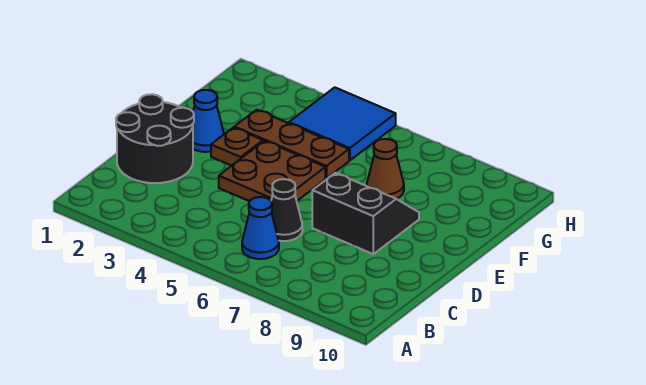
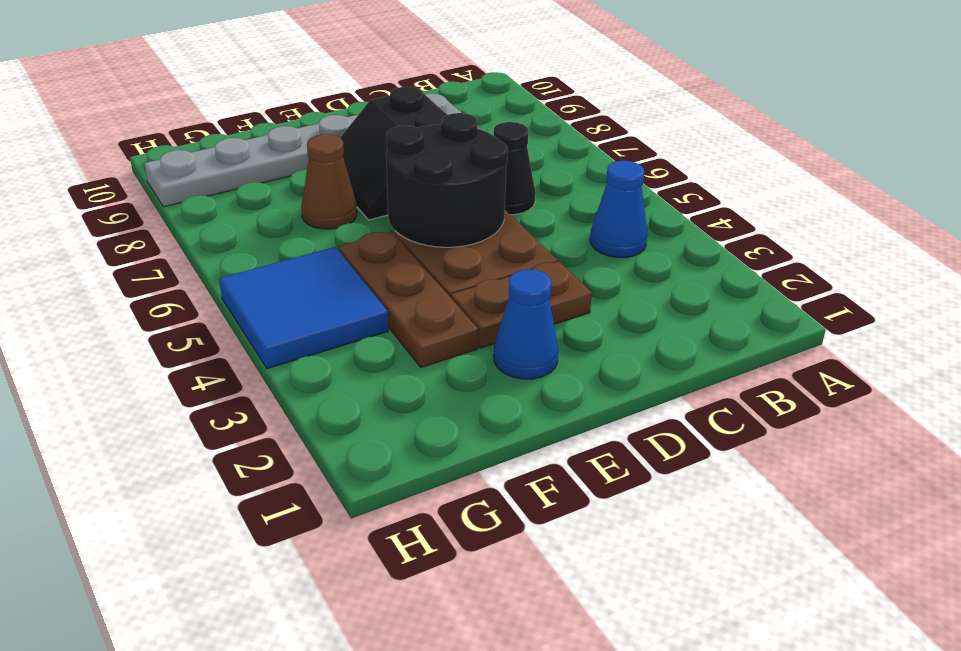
blue cone B6 level 1 -> blue cone B4 level 1
black round brick C1:D2 level 1 -> black round brick D5:E6 level 2
none -> grey plate C9:H9 level 1
brown plate E3 level 1 -> brown plate D3:E3 level 1

